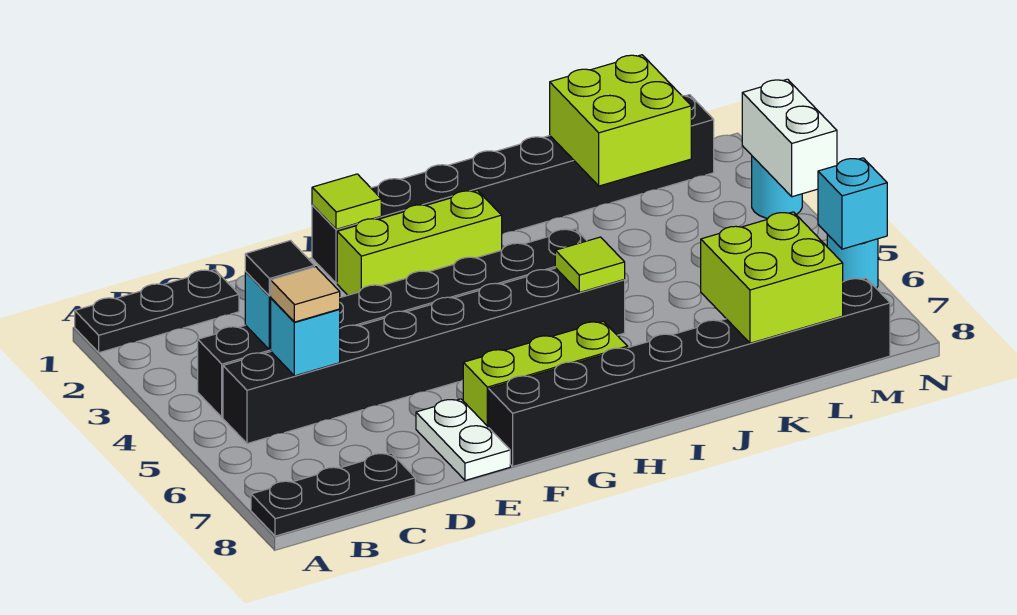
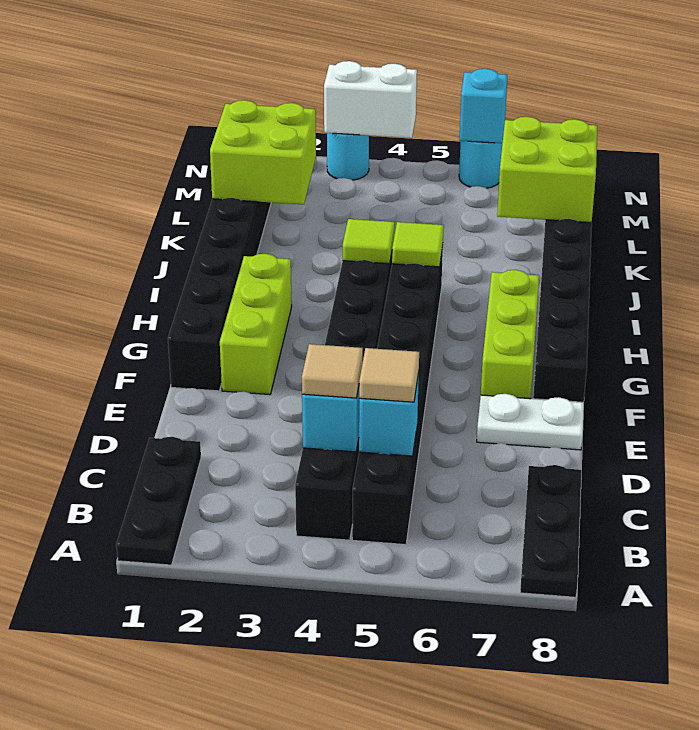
black tile C4 level 3 -> tan tile C4 level 3
lime tile F1 level 2 -> lime tile I4 level 2

